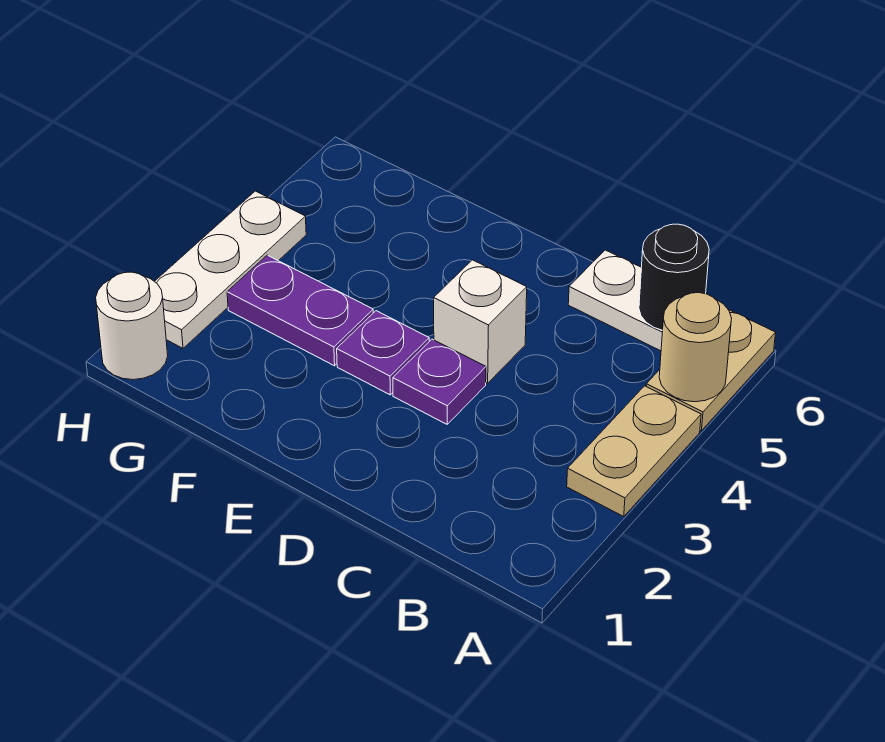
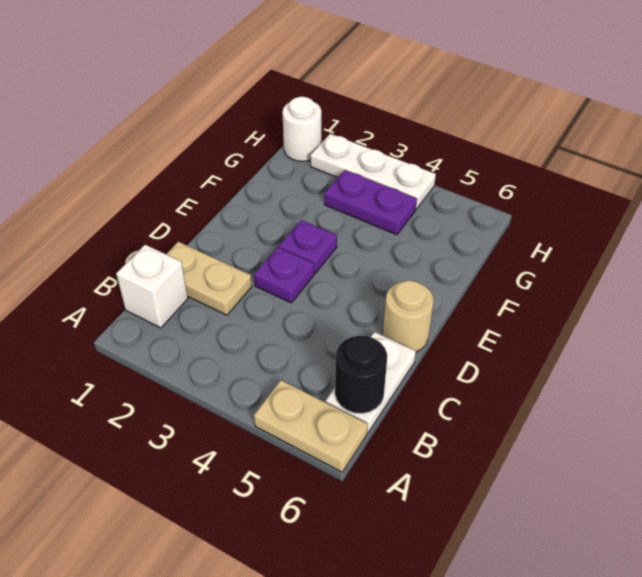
tan plate A3:A4 level 1 -> tan plate C1:C2 level 1
tan round brick A5 level 2 -> tan round brick D6 level 1
white brick D4 level 1 -> white brick B1 level 1
purple plate F3:G3 level 1 -> purple plate G3:G4 level 1

